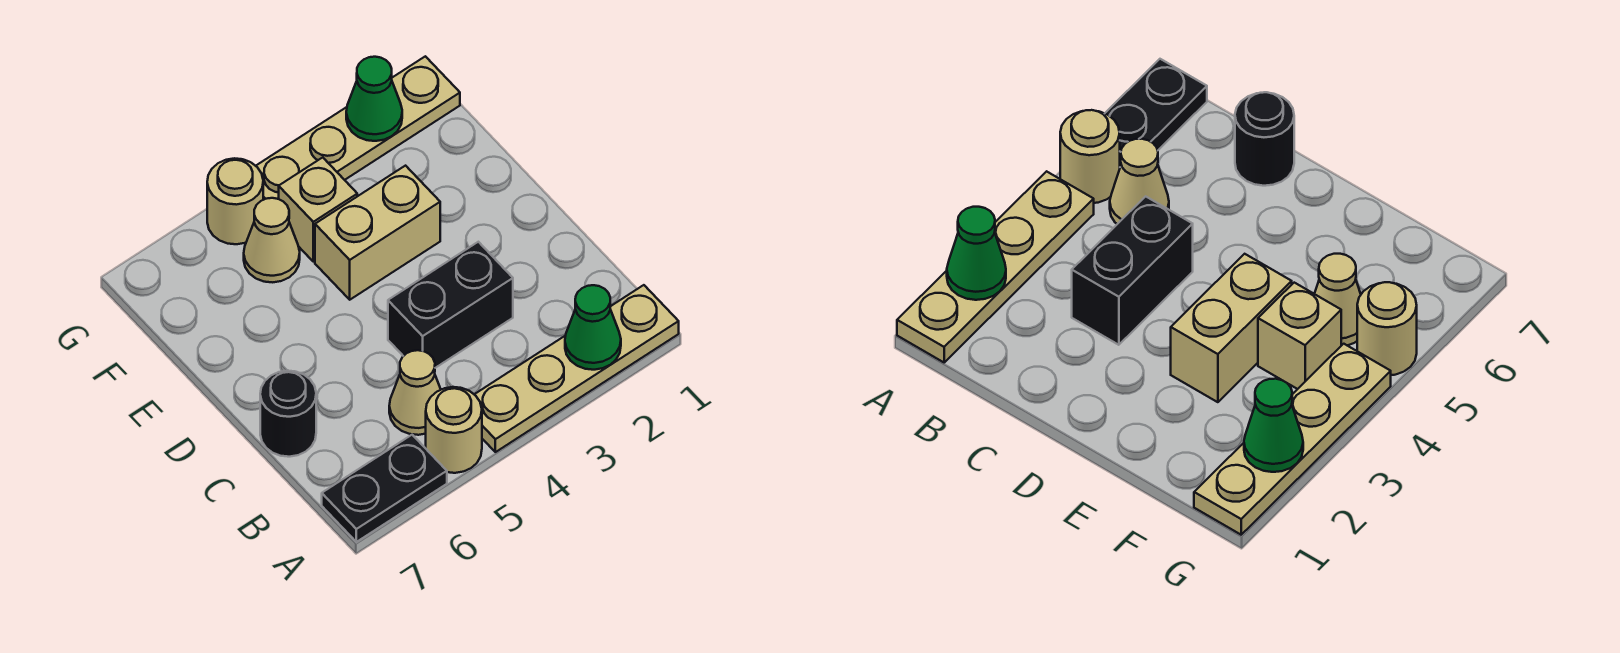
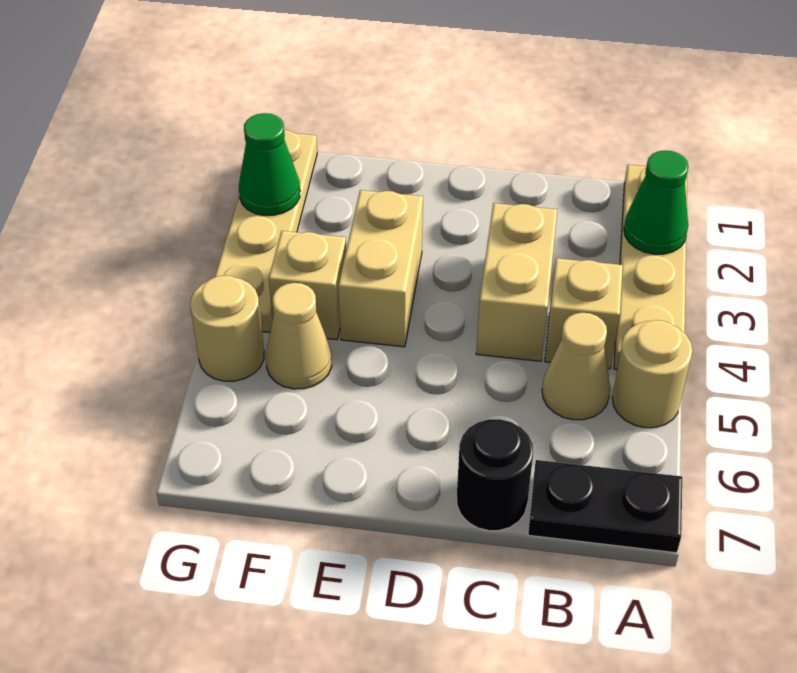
black plate A6:A7 level 1 -> black plate A7:B7 level 1
none -> tan brick B4 level 1
black brick C3:C4 level 1 -> tan brick C3:C4 level 1

